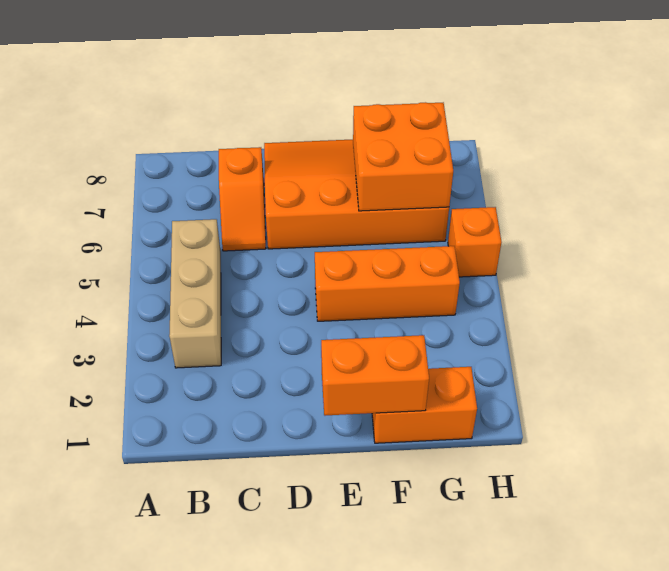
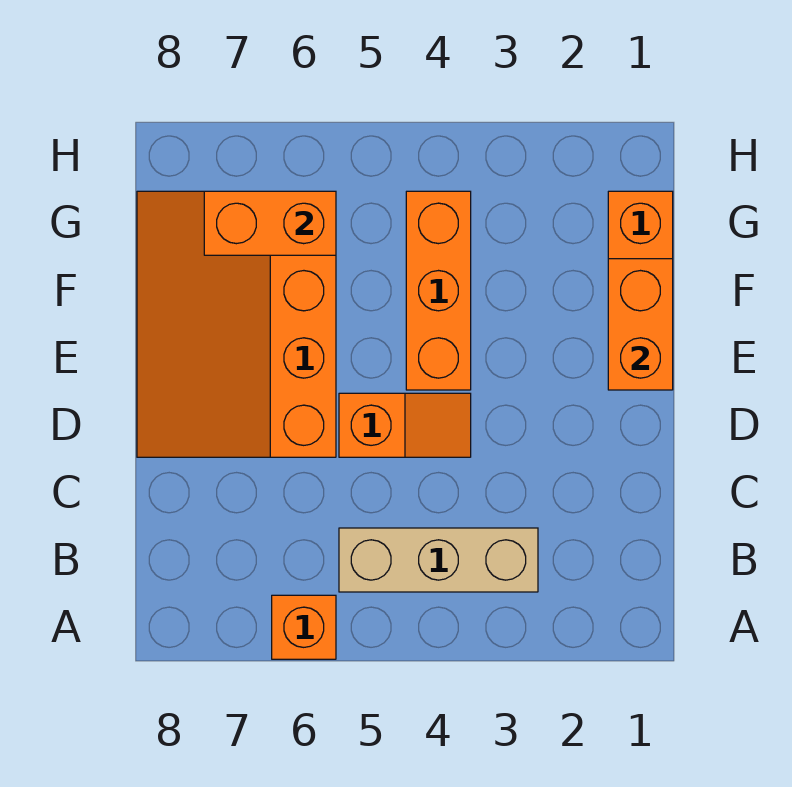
orange slope C6:C7 level 1 top 7 -> orange slope D4:D5 level 1 top 5
orange brick F6:G7 level 2 -> orange brick G6:G7 level 2
orange brick H5 level 1 -> orange brick A6 level 1

